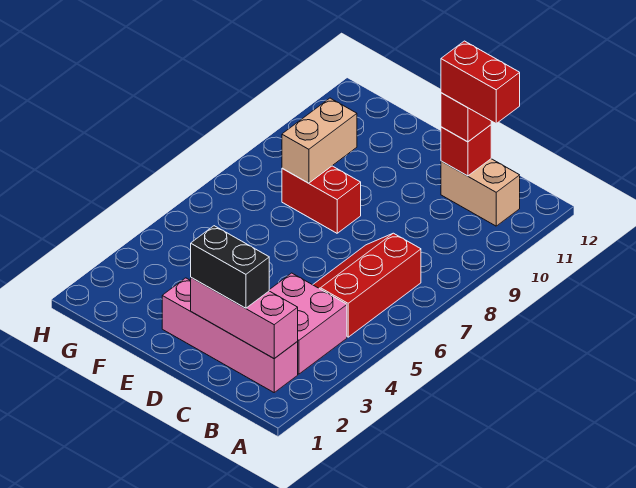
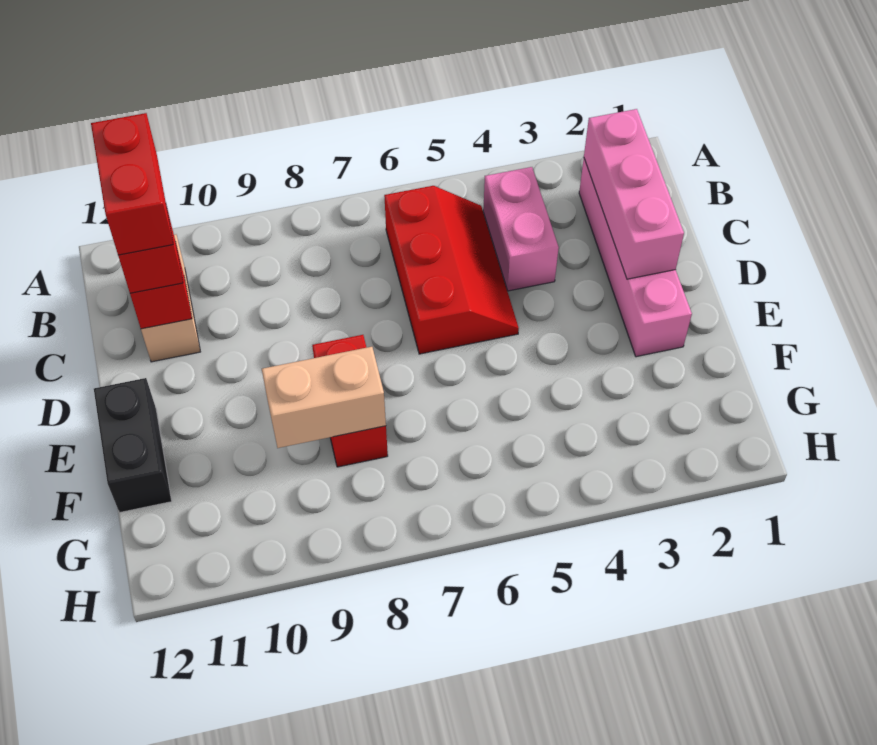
pink brick B3:C4 level 1 -> pink brick B4:C4 level 1
red slope B5:C7 level 1 top B -> red slope B5:D6 level 1 top 6
black brick C2:D2 level 3 -> black brick E12:F12 level 1

